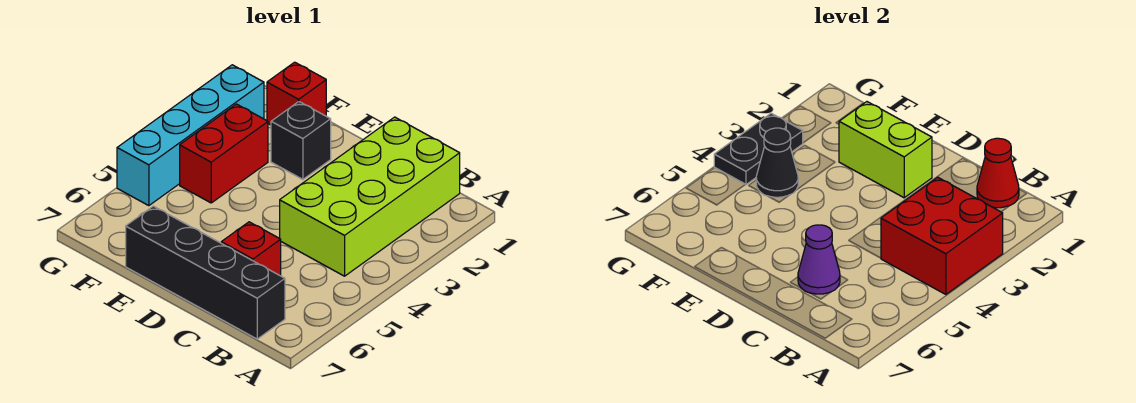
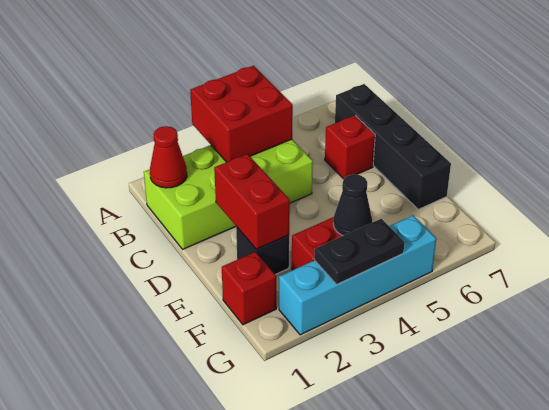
purple cone C6 level 2 -> none
lime brick D2:E2 level 2 -> red brick D2:E2 level 2

